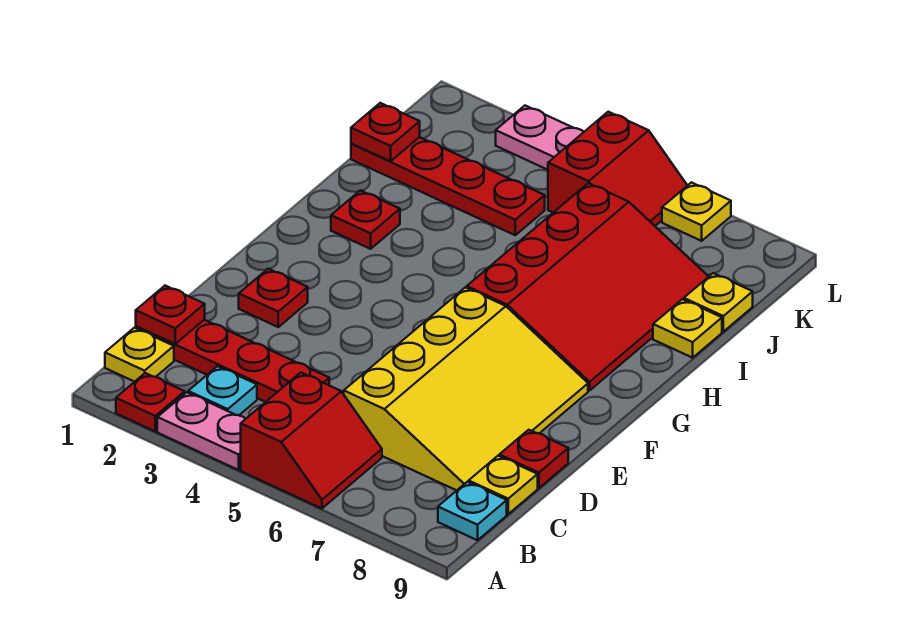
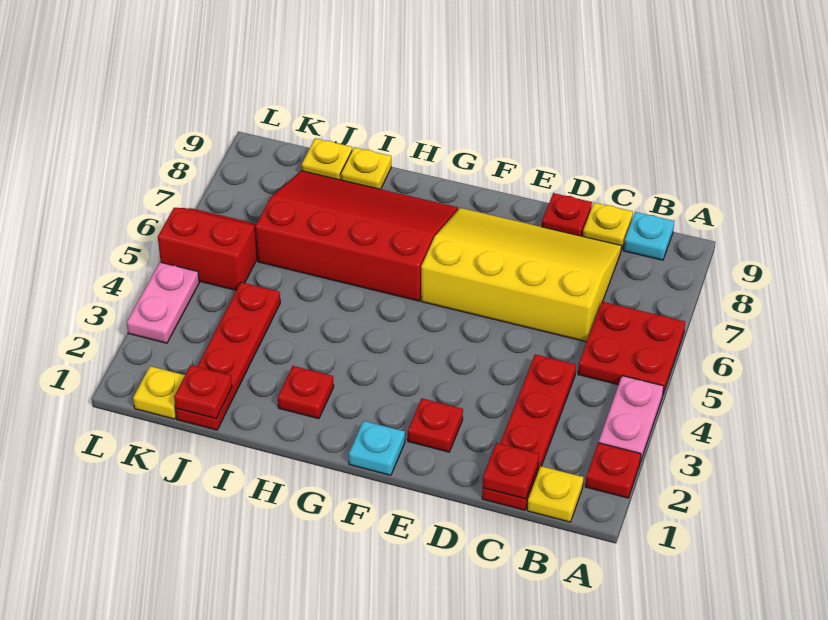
red slope A5:B6 level 1 top 5 -> red plate A5:B6 level 1
cyan plate B3 level 1 -> cyan plate F1 level 1
yellow plate L7 level 1 -> yellow plate K1 level 1

